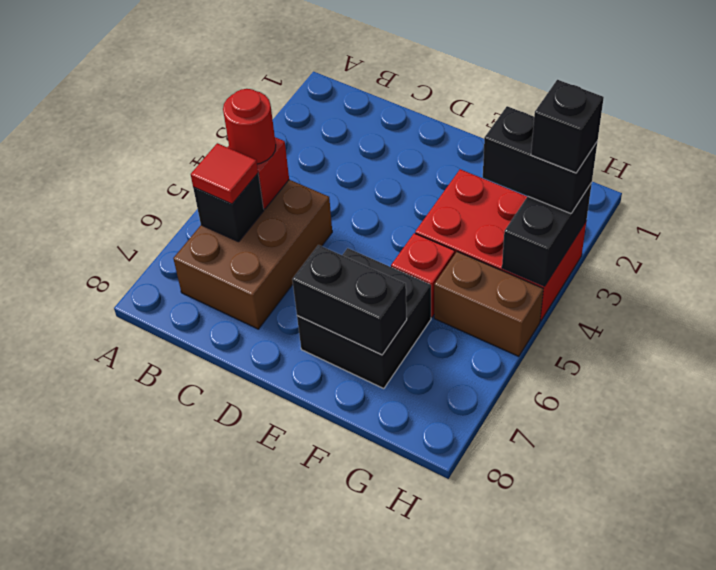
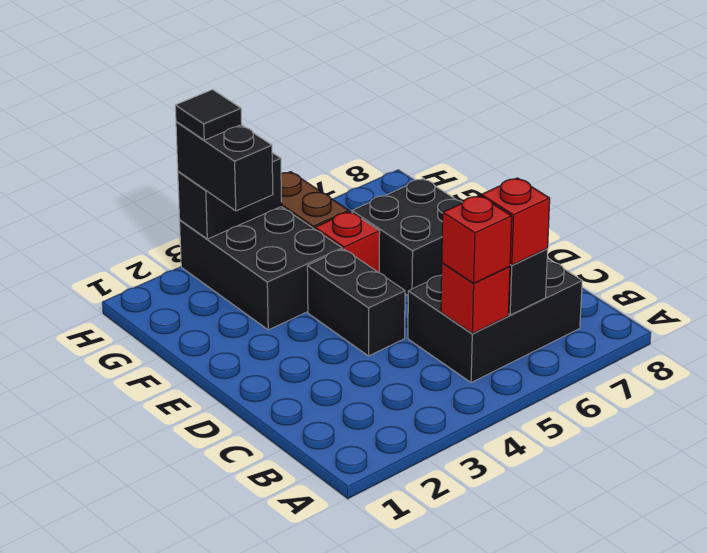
brown brick B5:C7 level 1 -> black brick B5:C7 level 1
red round brick B5 level 3 -> red brick B5 level 3
red tile B6 level 3 -> red brick B6 level 3
black brick E7:F7 level 2 -> black brick D4:E4 level 1
red brick F3:H4 level 1 -> black brick F3:H4 level 1
black brick H3 level 4 -> black tile H3 level 4

